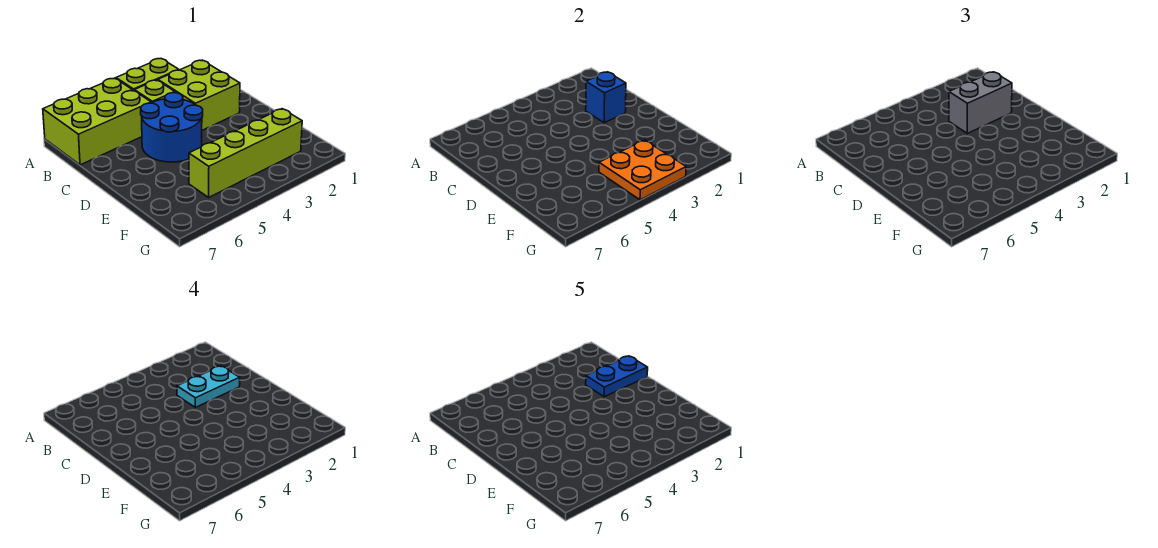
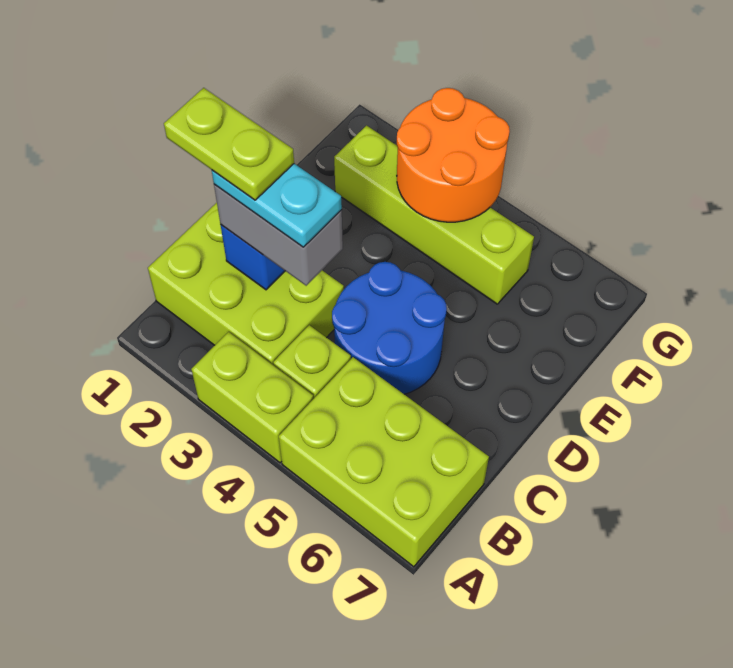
lime brick B2:C3 level 1 -> lime brick B1:C3 level 1
blue plate C1:C2 level 5 -> lime plate C1:C2 level 5
orange plate F3:G4 level 2 -> orange round brick F3:G4 level 2

